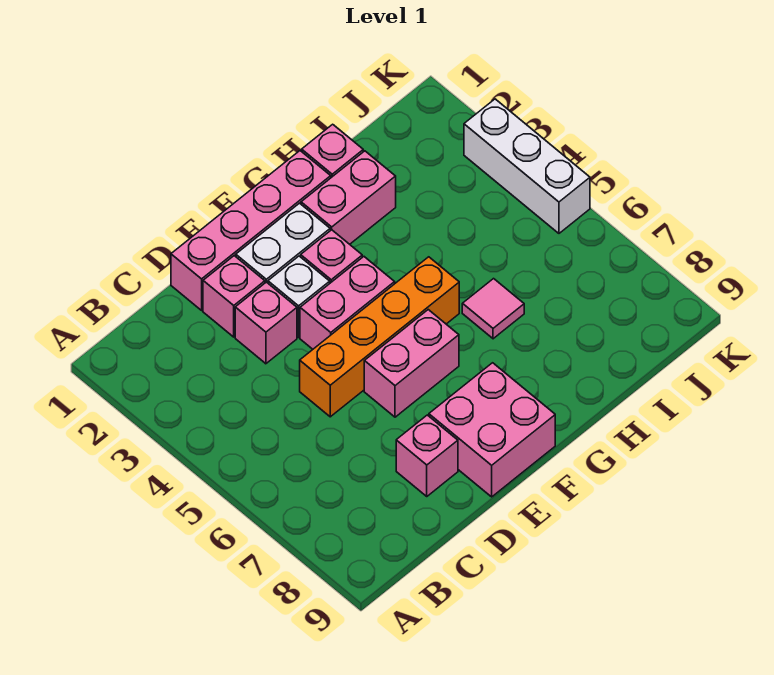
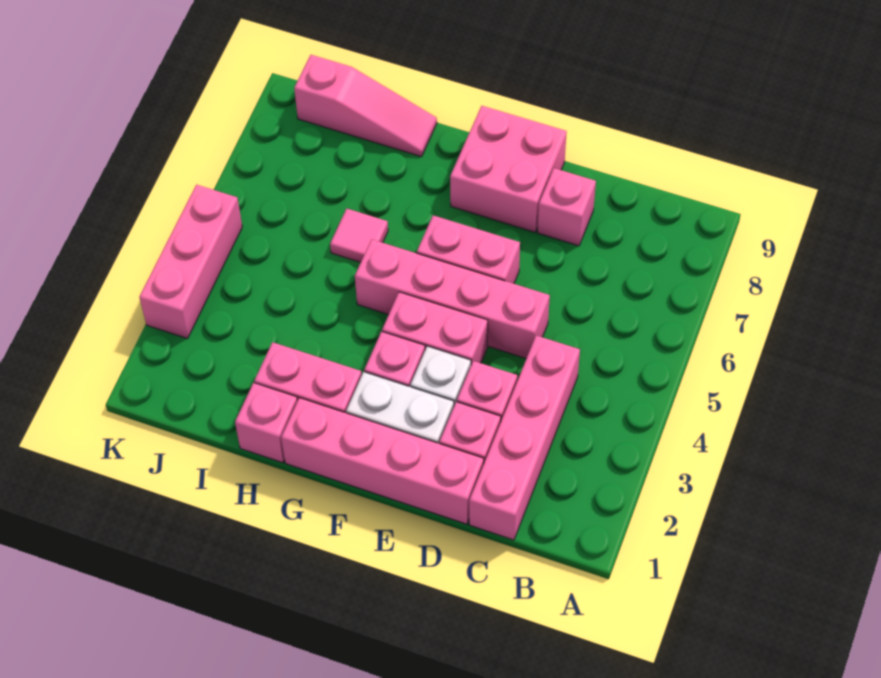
none -> pink brick C1:C4 level 1
orange brick D5:G5 level 1 -> pink brick D5:G5 level 1
none -> pink slope H9:J9 level 1 top J
white brick K3:K5 level 1 -> pink brick K3:K5 level 1

